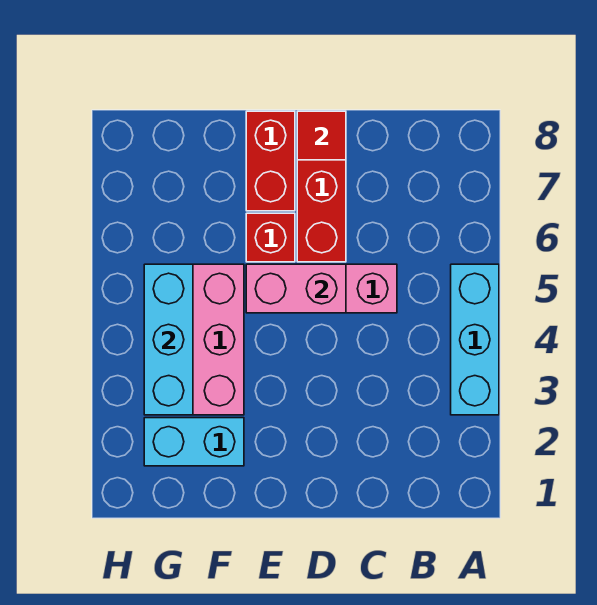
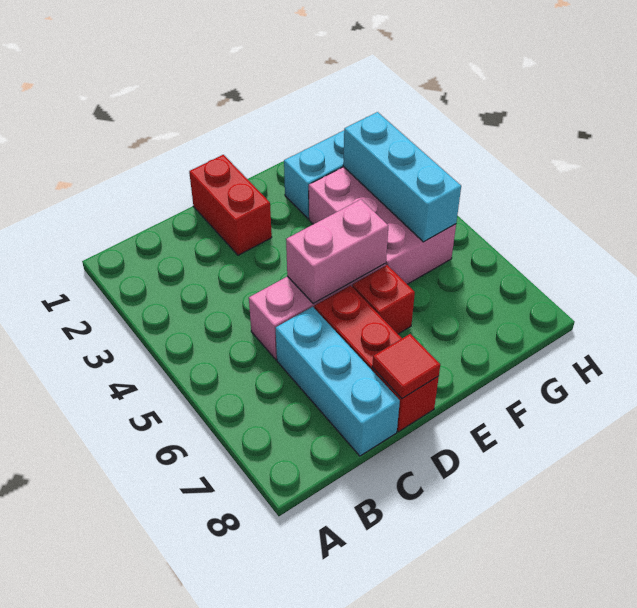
cyan brick A3:A5 level 1 -> cyan brick C6:C8 level 1
red brick E7:E8 level 1 -> red brick D1:D2 level 1

